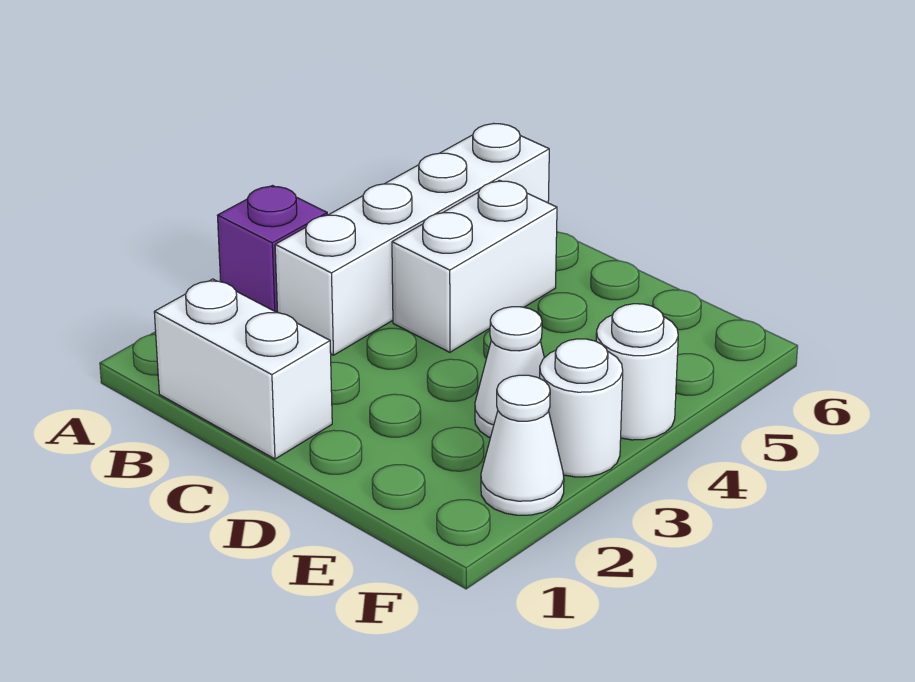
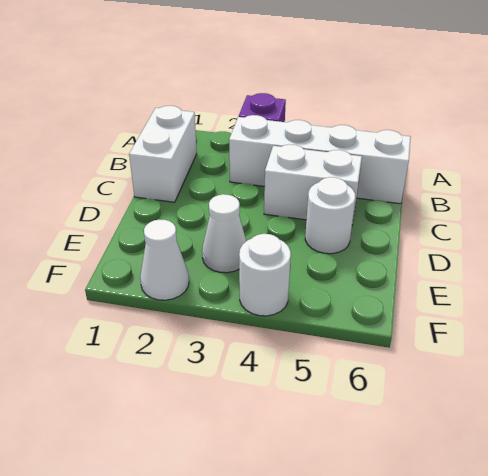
white round brick F3 level 1 -> white round brick D5 level 1

